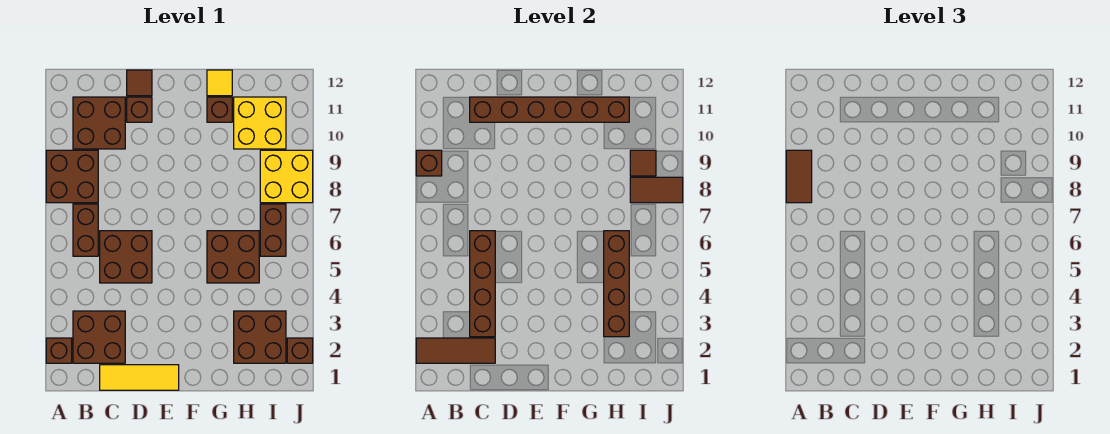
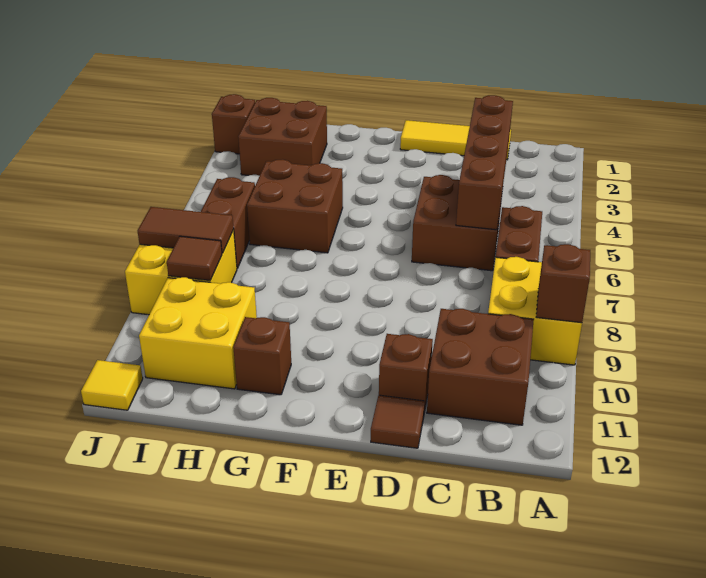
brown brick A2 level 1 -> none
brown tile A2:C2 level 2 -> none
brown brick A8:B9 level 1 -> yellow brick A8:B9 level 1
brown tile A8:A9 level 3 -> none
brown brick B2:C3 level 1 -> none
brown brick C11:H11 level 2 -> none
yellow tile G12 level 1 -> yellow tile J12 level 1
brown brick H3:H6 level 2 -> none

